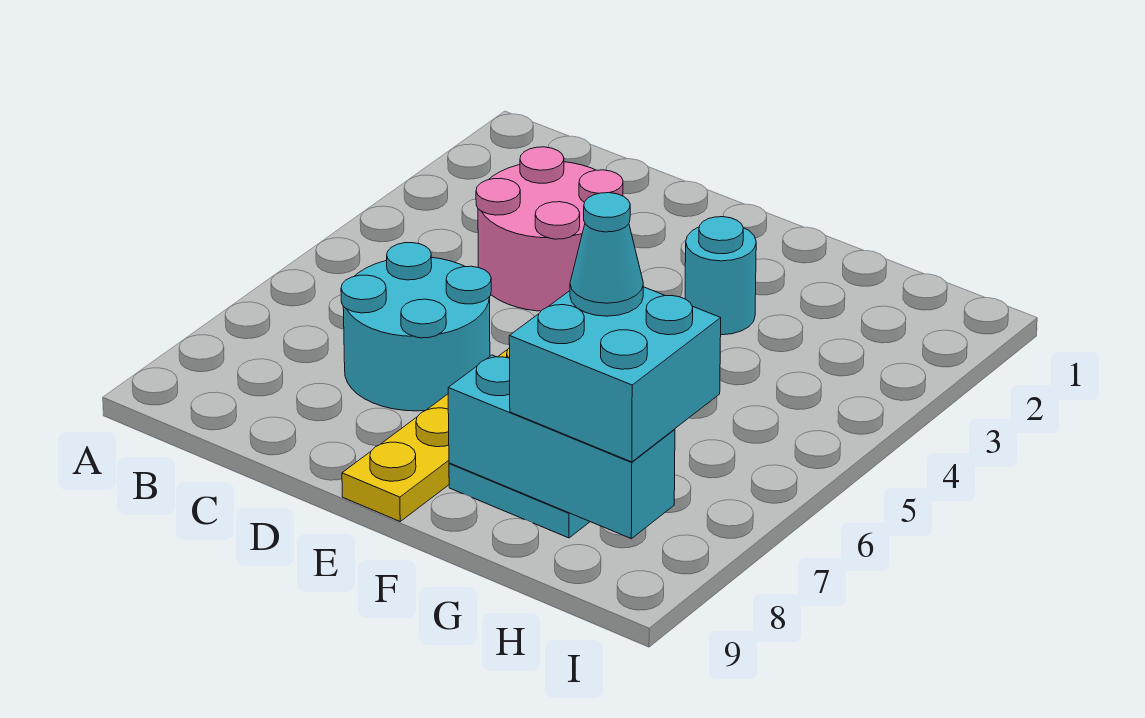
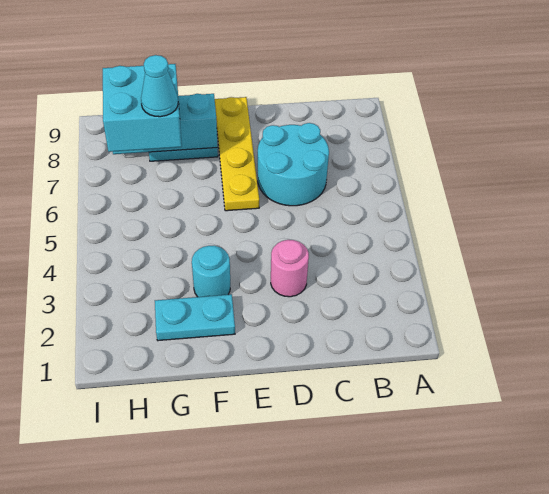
pink round brick C3:D4 level 1 -> pink round brick D3 level 1
none -> cyan plate F2:G2 level 1

